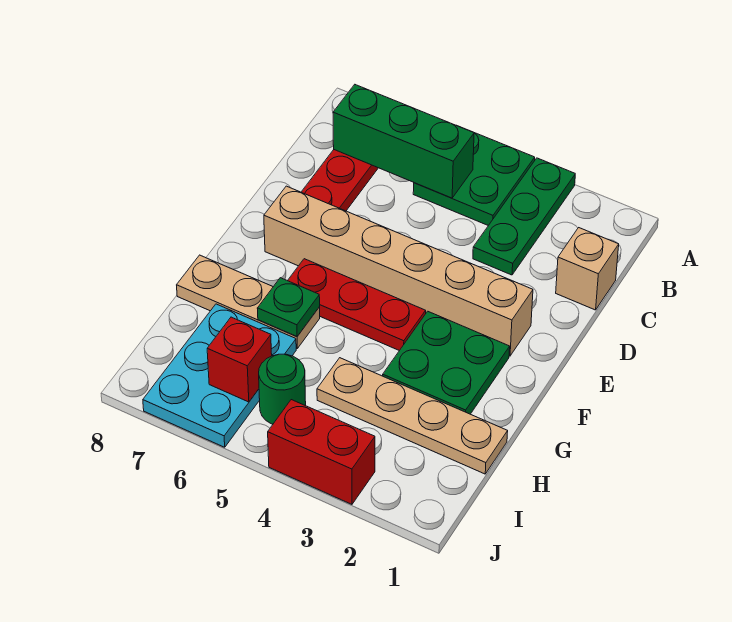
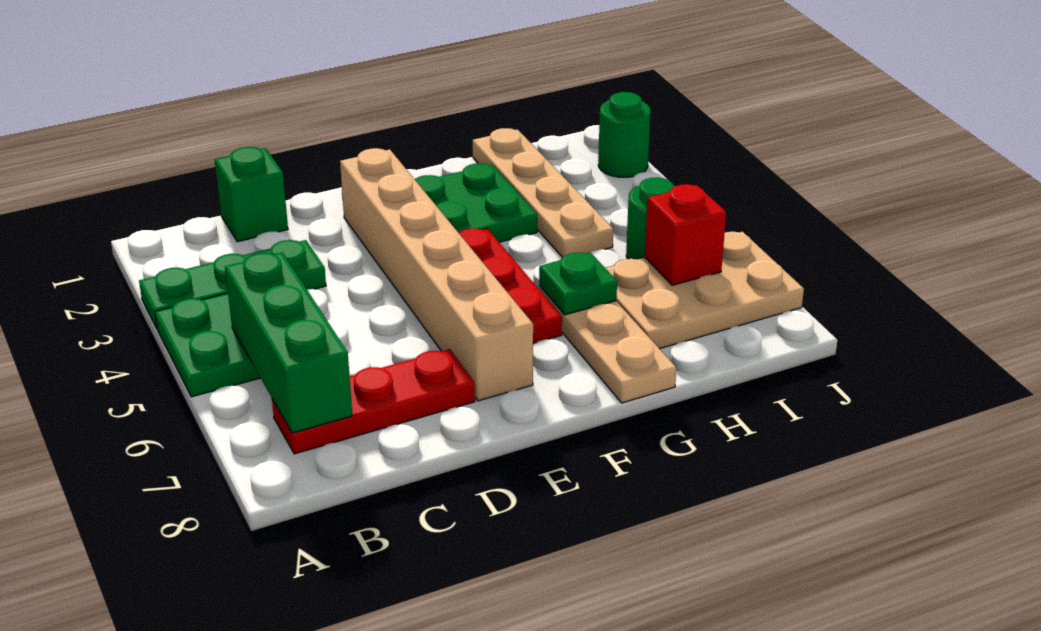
tan brick C1 level 1 -> green brick C1 level 1
cyan plate H6:J7 level 1 -> tan plate H6:J7 level 1
none -> green round brick J2 level 1
red brick J3:J4 level 1 -> none

